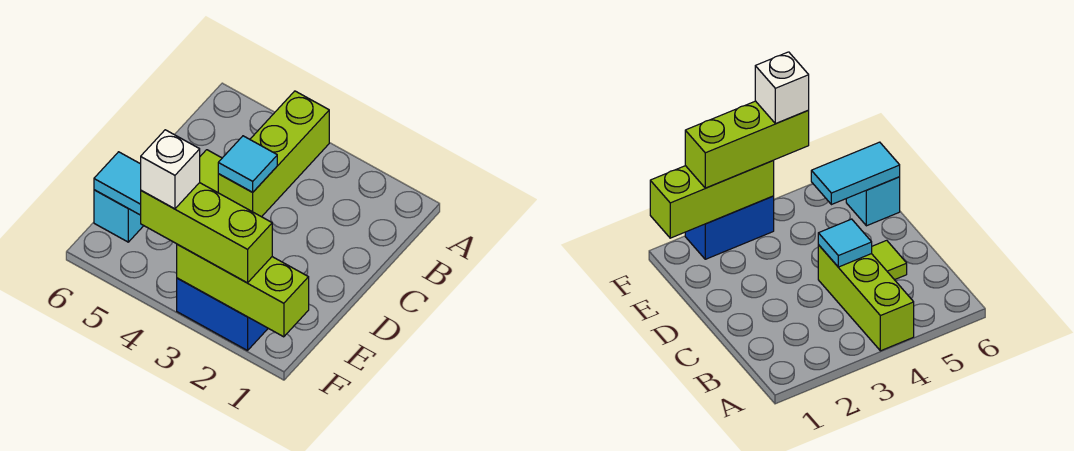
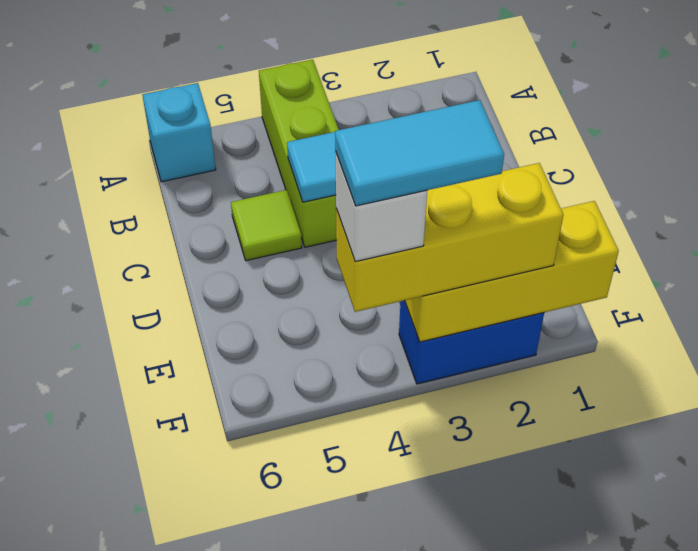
cyan tile E5:E6 level 2 -> cyan tile F3:F4 level 5
cyan brick E6 level 1 -> cyan brick A6 level 1
lime brick F1:F3 level 2 -> yellow brick F1:F3 level 2
lime brick F2:F4 level 3 -> yellow brick F2:F4 level 3

